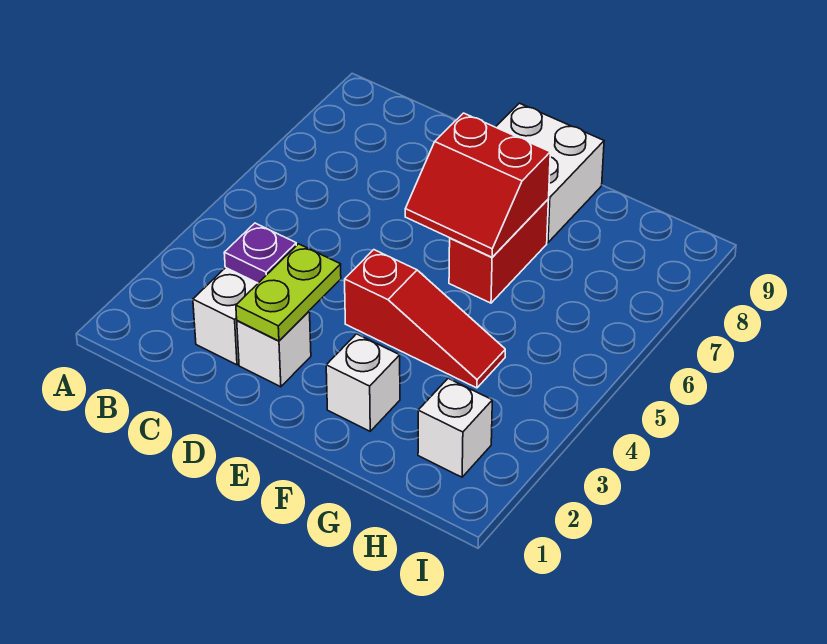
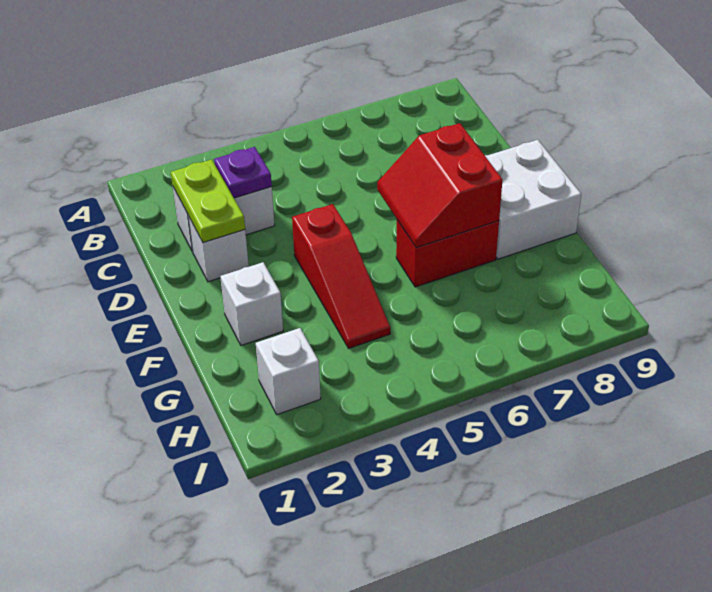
lime plate D2:D3 level 2 -> lime plate C2:D2 level 2

